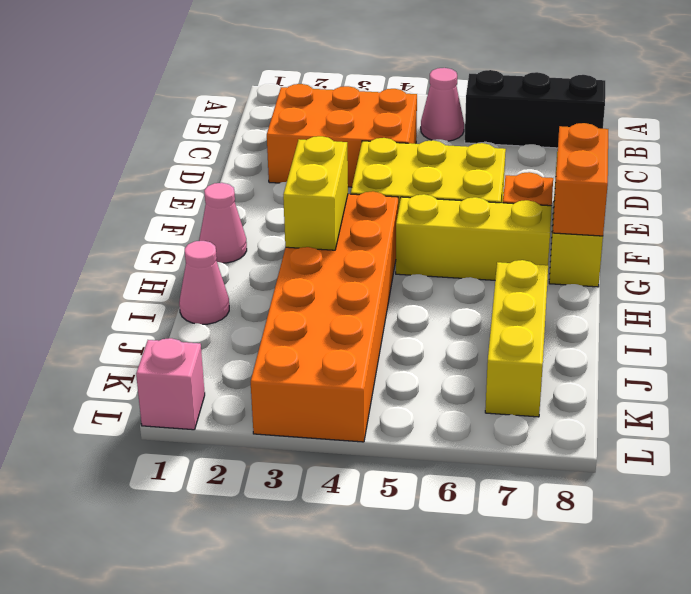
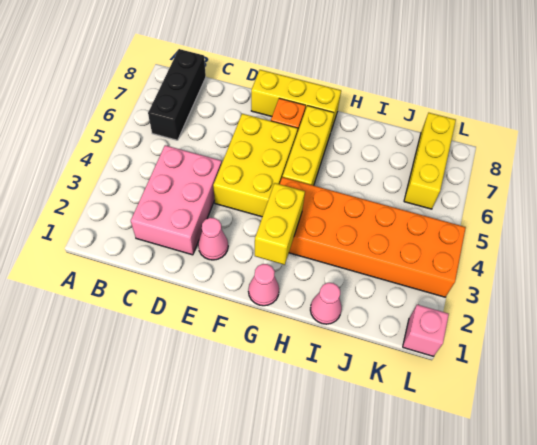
pink cone B5 level 1 -> pink cone E2 level 1
orange brick C2:D4 level 1 -> pink brick C2:D4 level 1
orange brick F8:G8 level 2 -> none
yellow brick G3:H3 level 2 -> yellow brick G2:G3 level 2
yellow brick I7:K7 level 1 -> yellow brick K6:K8 level 1

